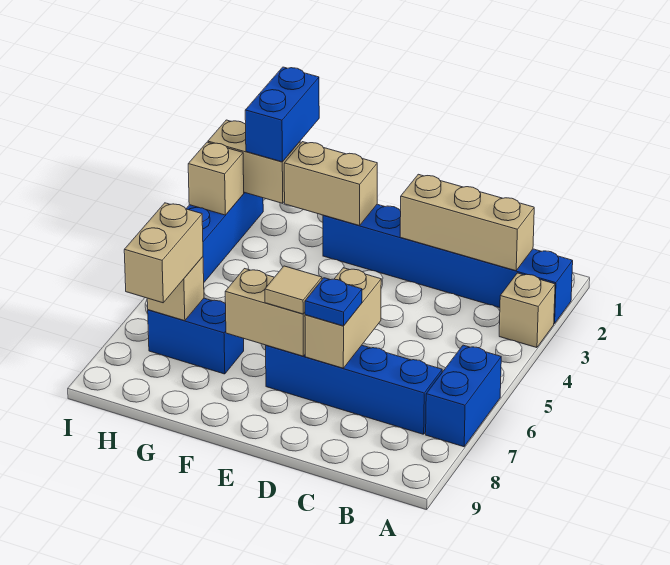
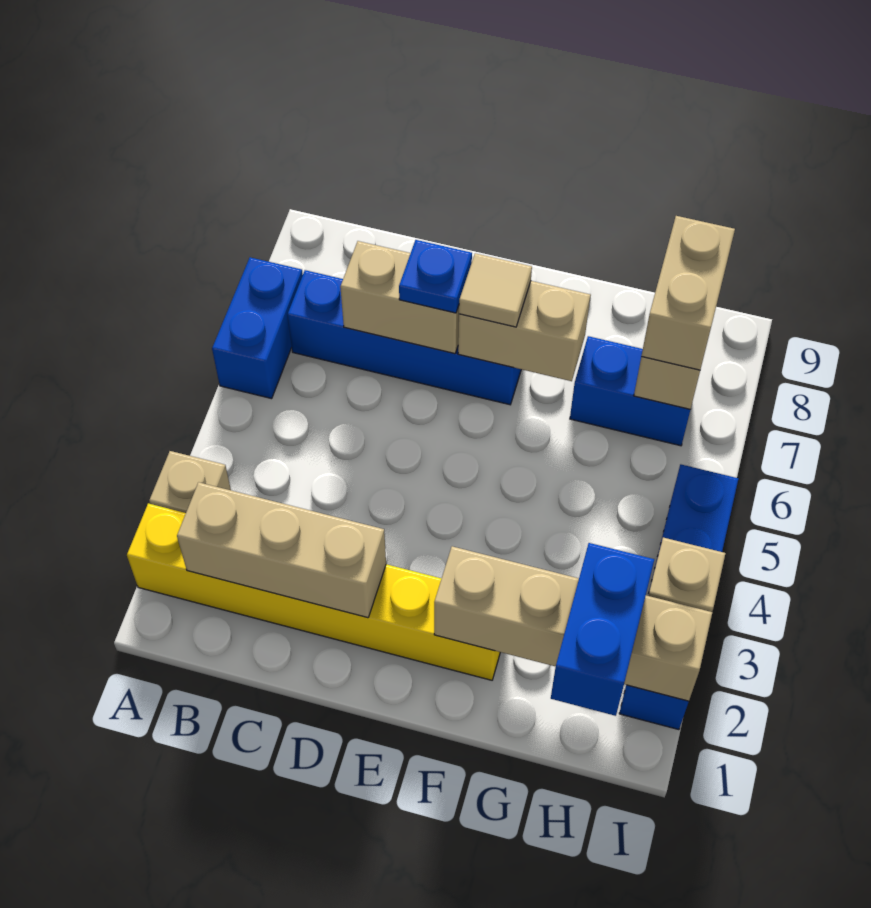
blue brick A2:F2 level 1 -> yellow brick A2:F2 level 1
tan brick D6:D7 level 2 -> tan brick C7:D7 level 2

